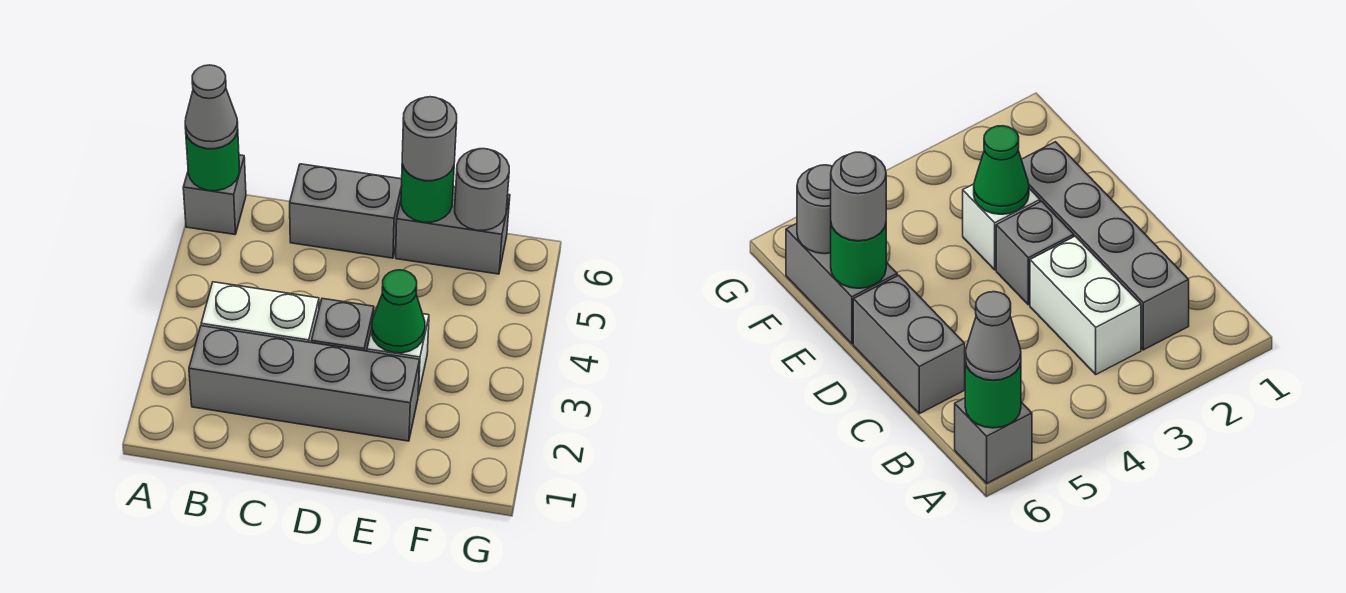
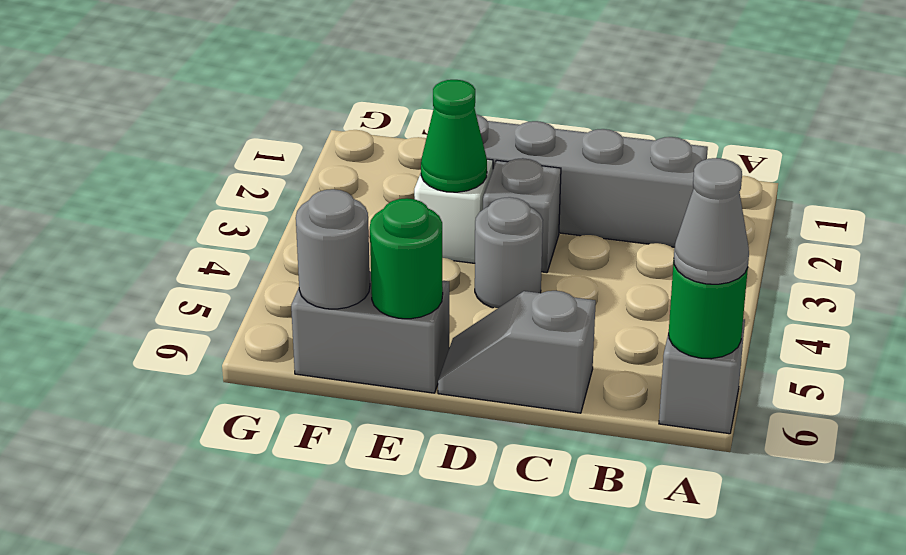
white brick B3:C3 level 1 -> none
grey brick C6:D6 level 1 -> grey slope C6:D6 level 1 top C
grey round brick E6 level 3 -> grey round brick D4 level 1

